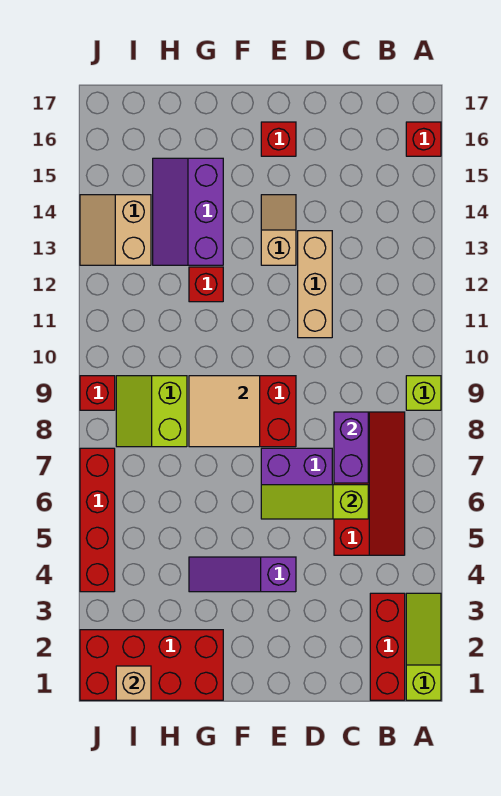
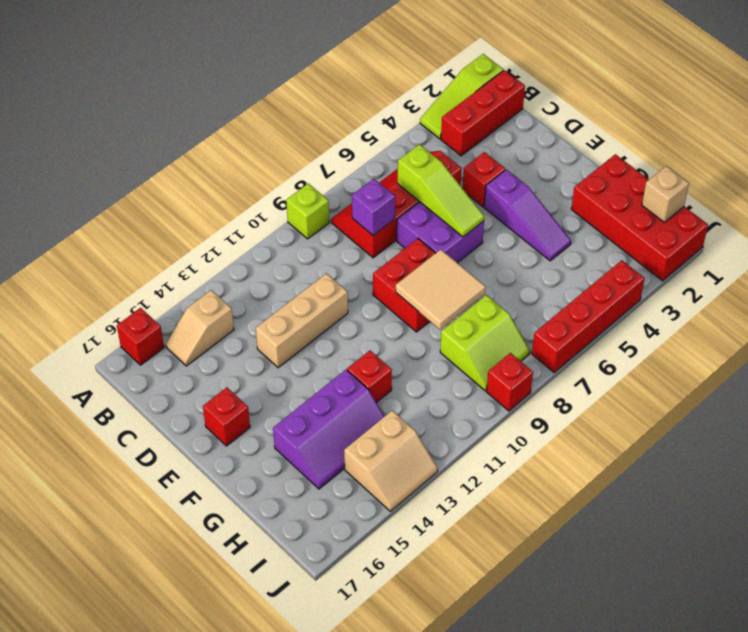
purple brick C7:C8 level 2 -> purple brick C8 level 2
none -> red brick D4 level 1
tan slope E13:E14 level 1 top 13 -> tan slope B14:B15 level 1 top 14

